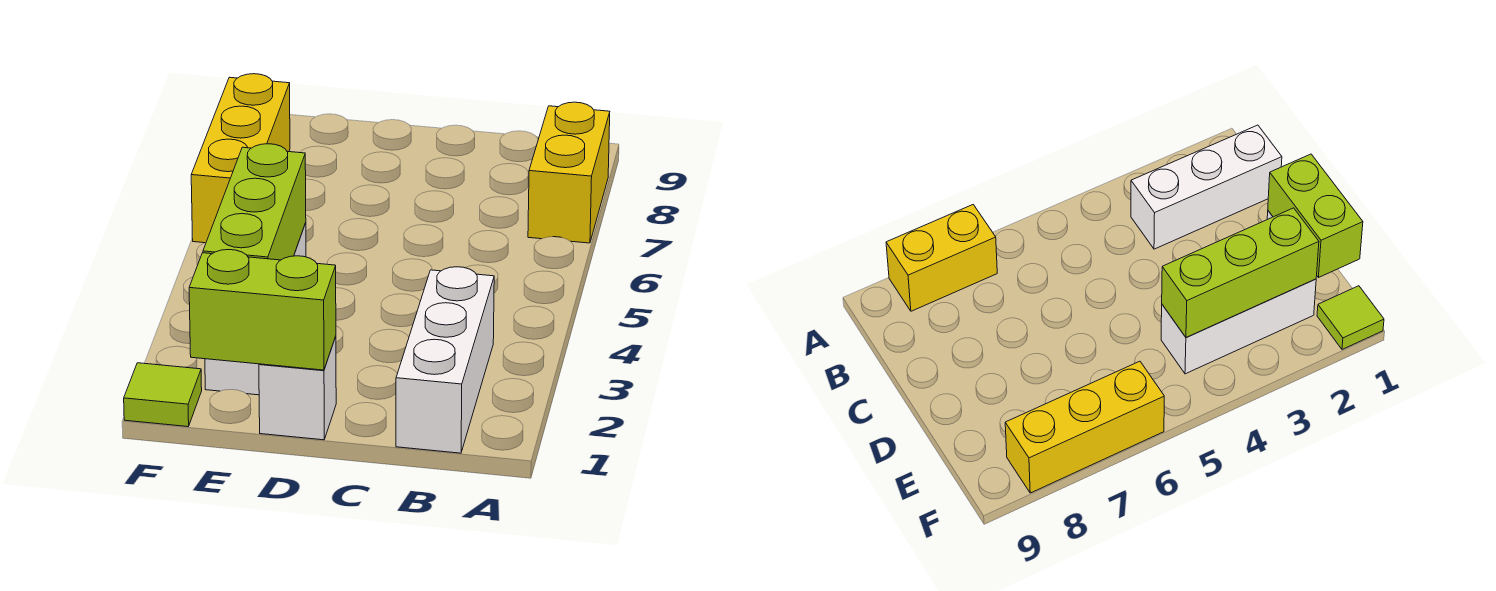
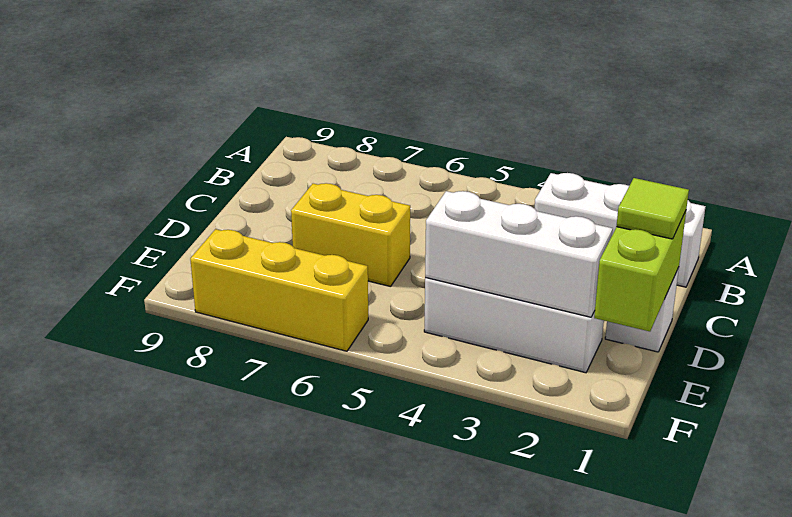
yellow brick A7:A8 level 1 -> yellow brick D6:D7 level 1
lime brick E2:E4 level 2 -> white brick E2:E4 level 2
lime tile F1 level 1 -> lime tile D1 level 3

